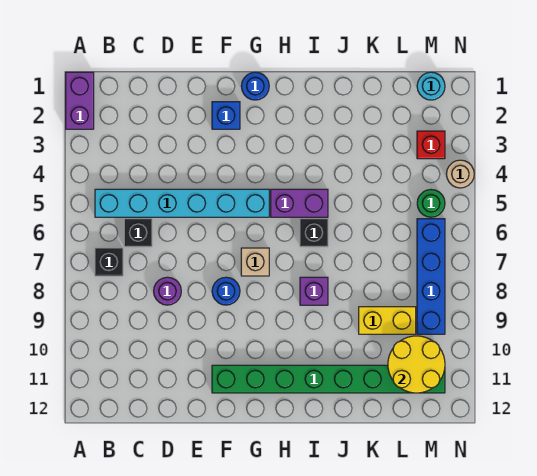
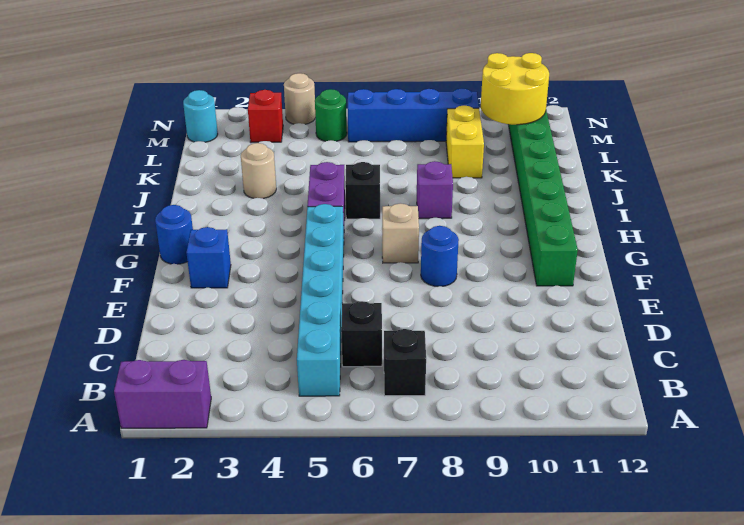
purple round brick D8 level 1 -> none
none -> tan round brick J3 level 1

